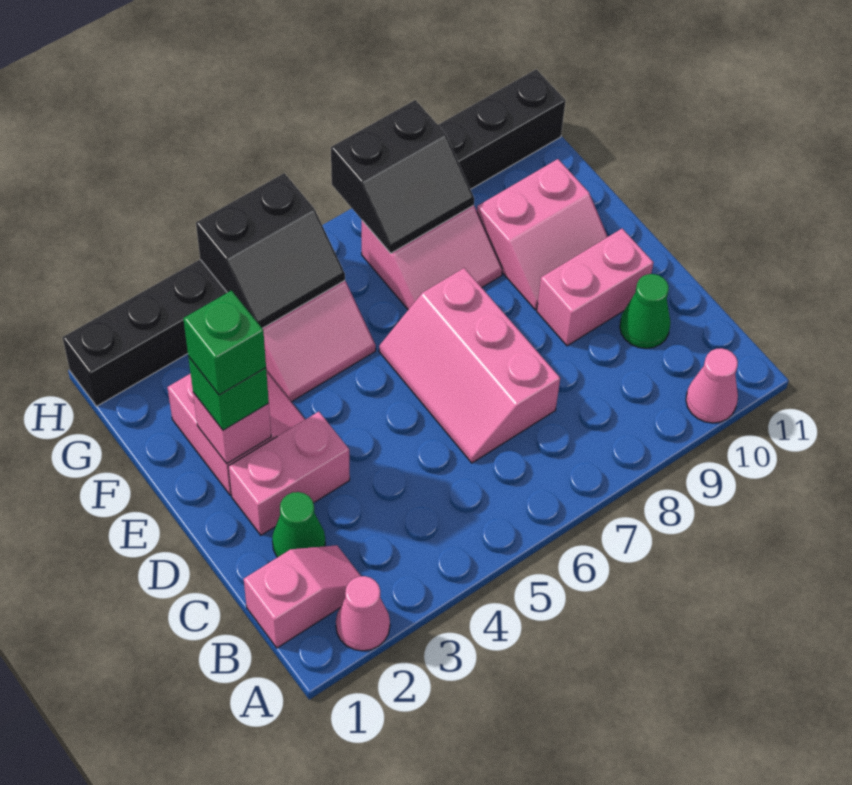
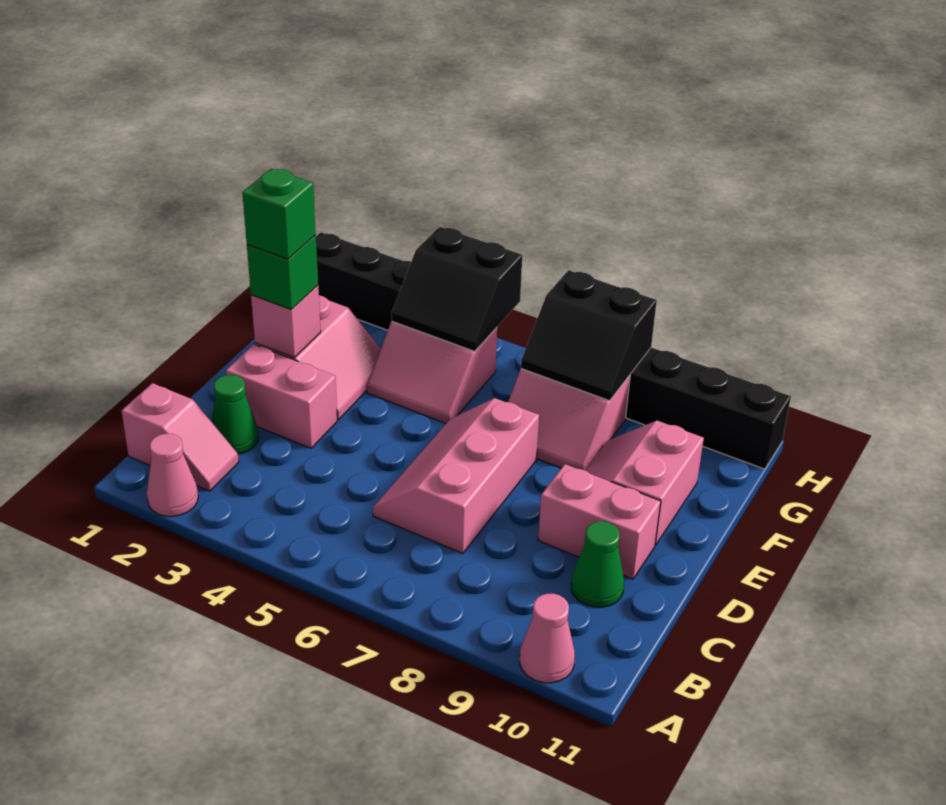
pink slope E9:F10 level 1 top F -> pink slope E9:F10 level 1 top 10

